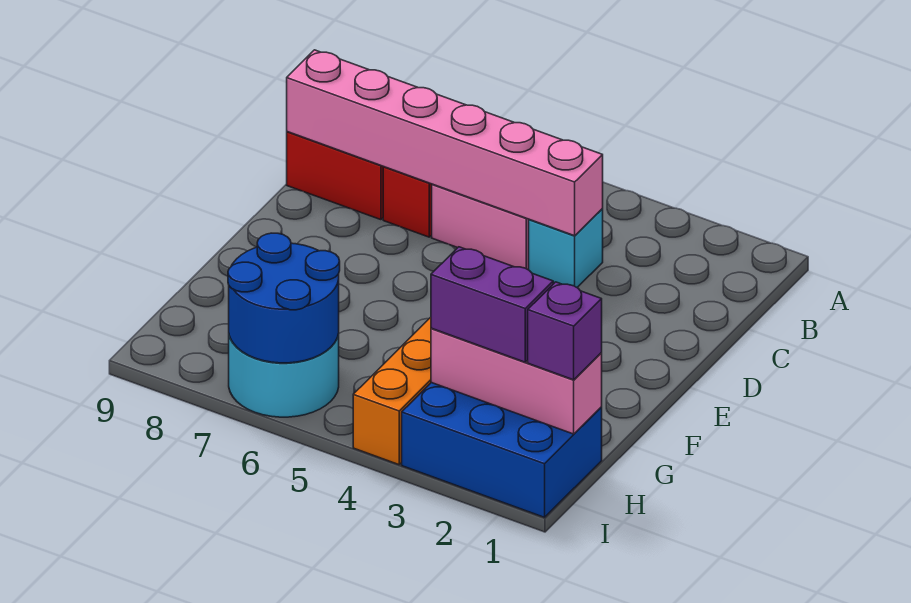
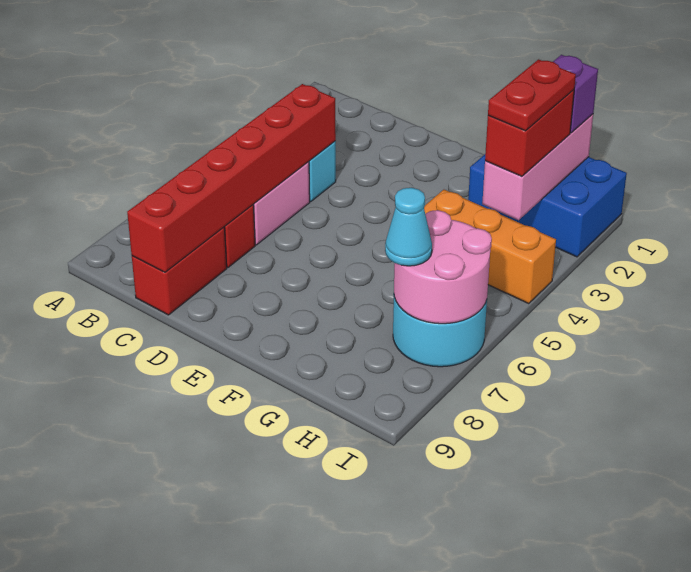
pink brick C4:C9 level 2 -> red brick C4:C9 level 2
blue brick H1:I3 level 1 -> blue brick G1:I2 level 1
purple brick H2:H3 level 3 -> red brick H2:H3 level 3
none -> red plate H2:H3 level 4
blue round brick H6:I7 level 2 -> pink round brick H6:I7 level 2
none -> cyan cone H7 level 3

